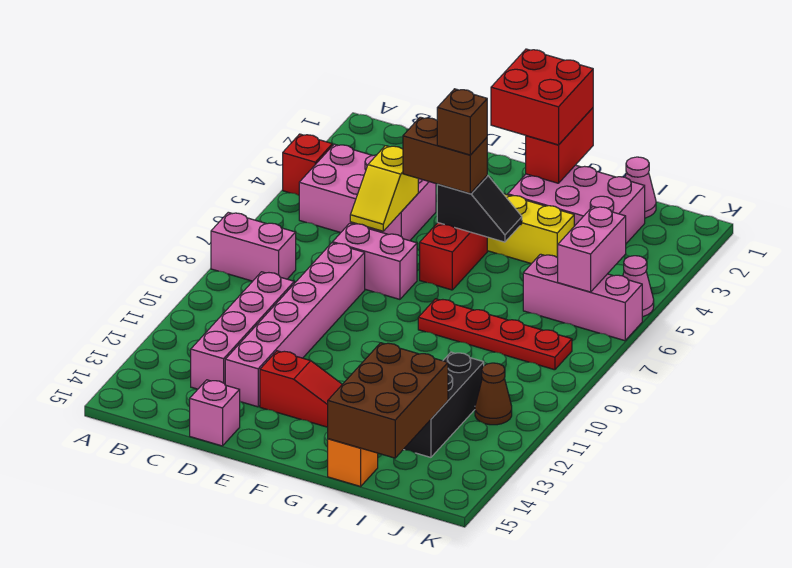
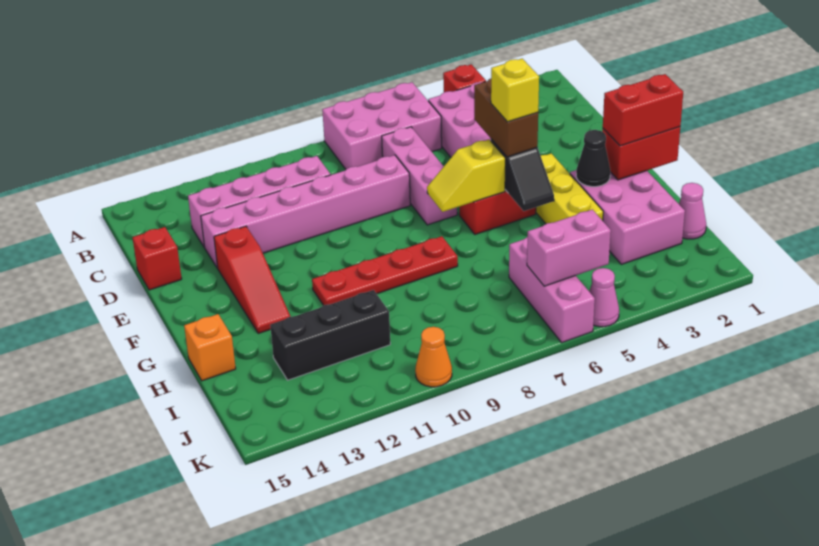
pink brick A8:B8 level 1 -> pink brick A6:B8 level 1
yellow slope D5:D6 level 2 top 5 -> yellow slope F6:F7 level 2 top 6
pink brick D7:E7 level 1 -> pink brick C7:E7 level 1
pink brick D15 level 1 -> red brick D15 level 1
red brick F1:G2 level 3 -> red brick G1:G2 level 3
brown brick F5 level 4 -> yellow brick F5 level 4
none -> black cone G3 level 2
red plate G8:J8 level 1 -> red plate G8:G11 level 1
brown brick H13:I15 level 2 -> none
brown cone J11 level 1 -> none
none -> orange cone K10 level 1

